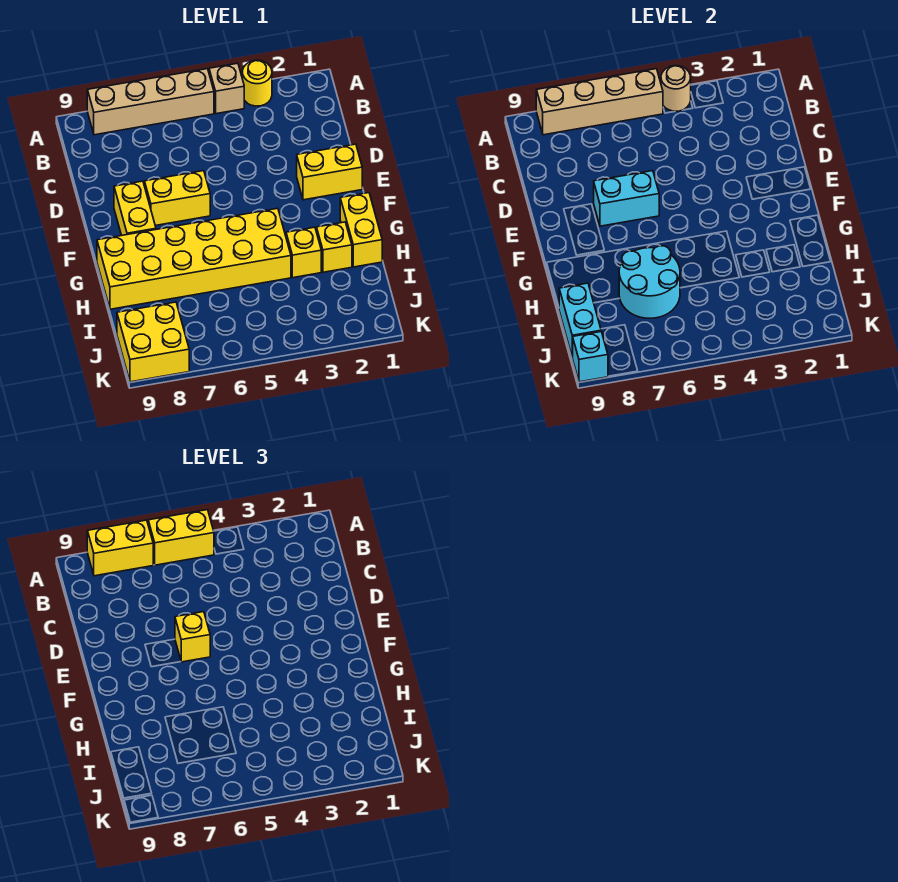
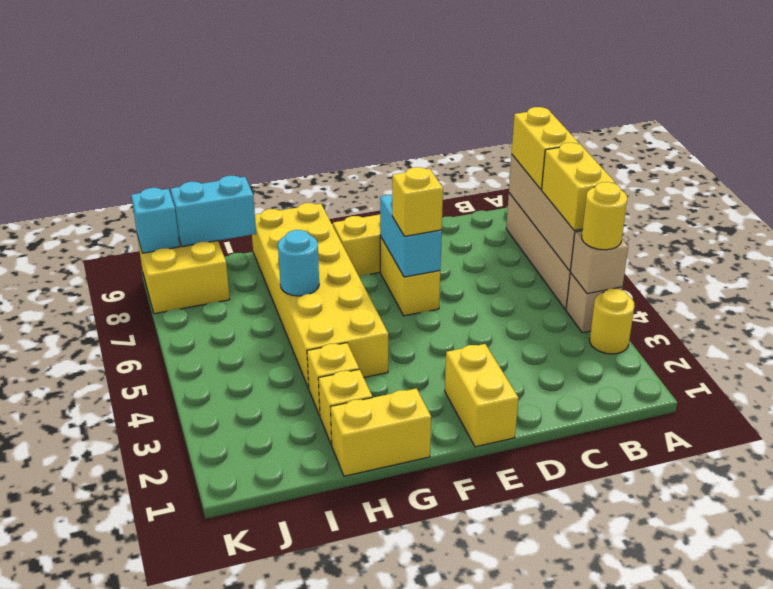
tan round brick A4 level 2 -> tan brick A4 level 2
none -> yellow round brick A4 level 3
cyan round brick H6:I7 level 2 -> cyan round brick H6 level 2

